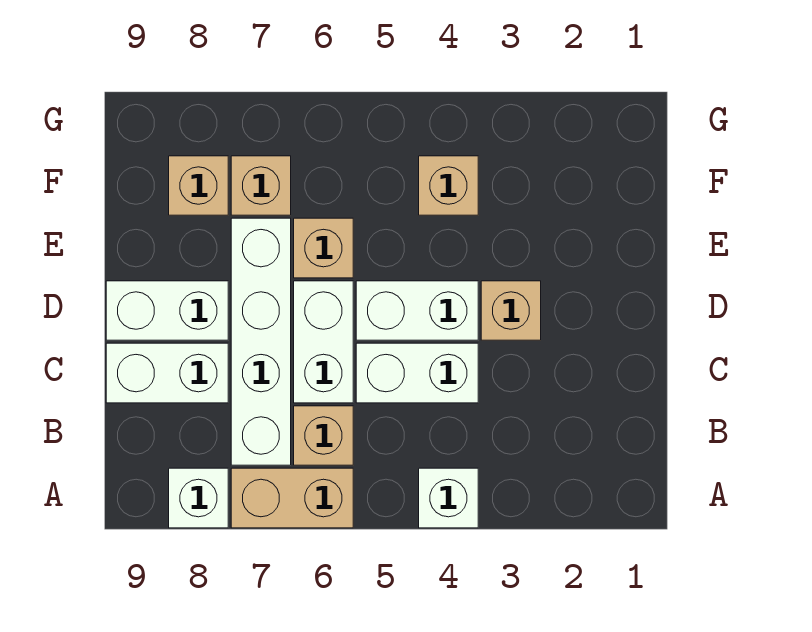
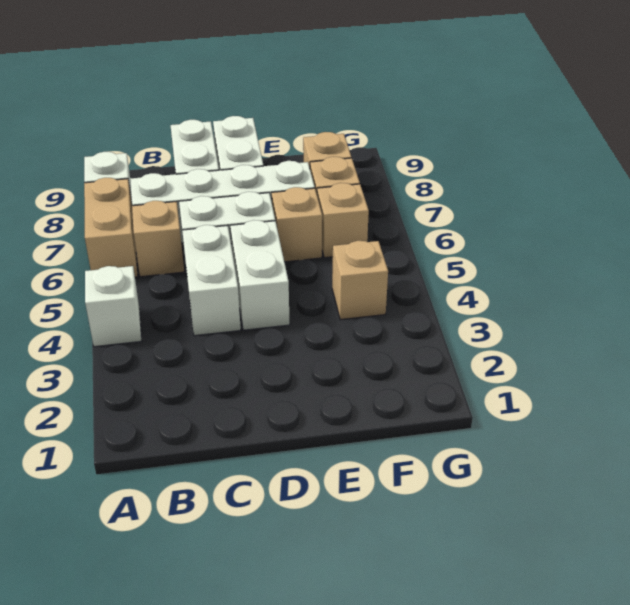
tan brick D3 level 1 -> tan brick F6 level 1

